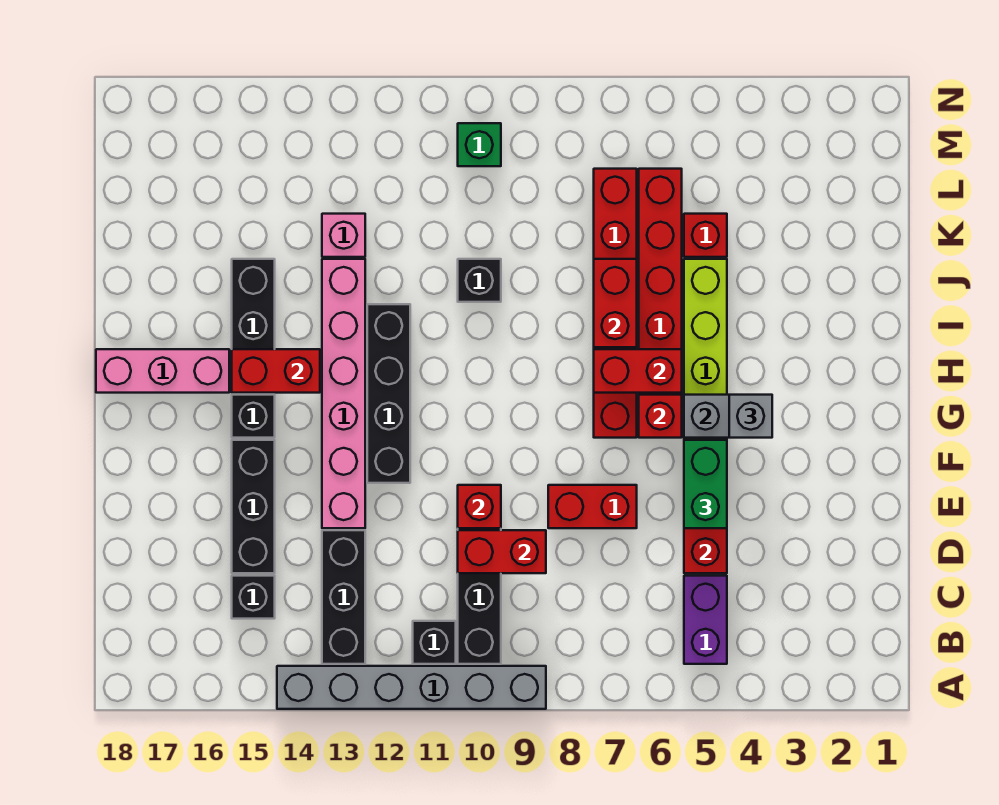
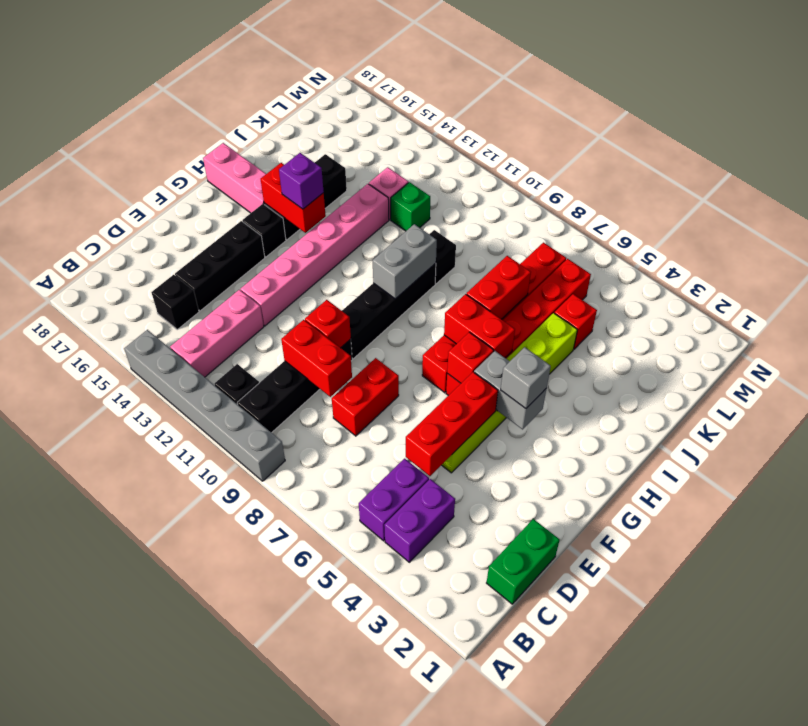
none -> purple brick B4:C4 level 1
black brick B13:D13 level 1 -> pink brick B13:D13 level 1
green brick E5:F5 level 3 -> green brick C1:D1 level 1
red brick E7:E8 level 1 -> red brick D8:E8 level 1
black brick F12:I12 level 1 -> black brick F10:I10 level 1
none -> grey brick H10:I10 level 2
none -> purple brick H14 level 3
green brick M10 level 1 -> green brick K12 level 1

